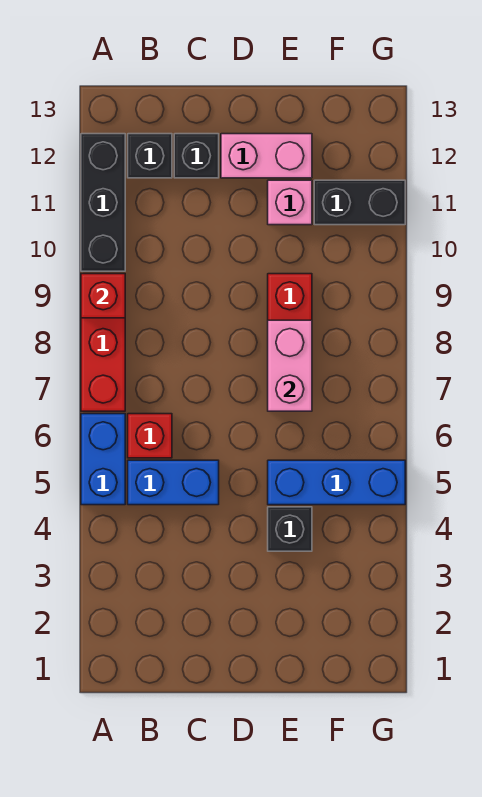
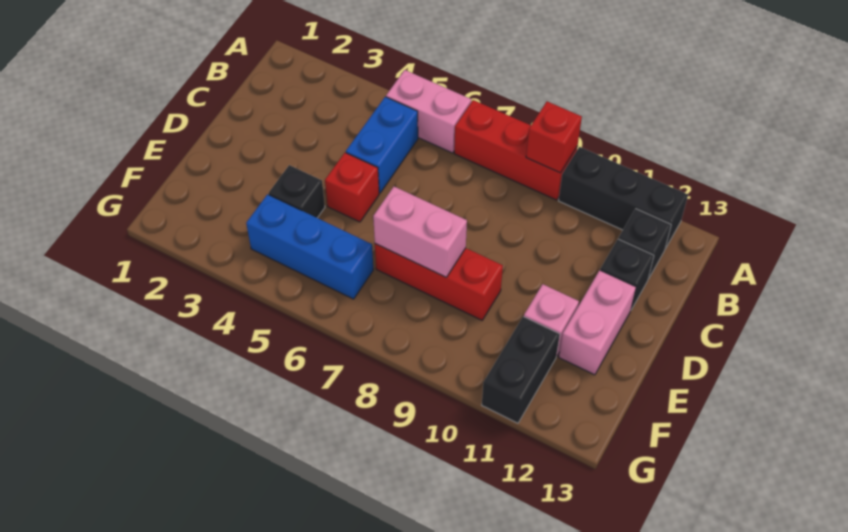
blue brick A5:A6 level 1 -> pink brick A5:A6 level 1
red brick B6 level 1 -> red brick D5 level 1
blue brick E5:G5 level 1 -> blue brick F4:F6 level 1

